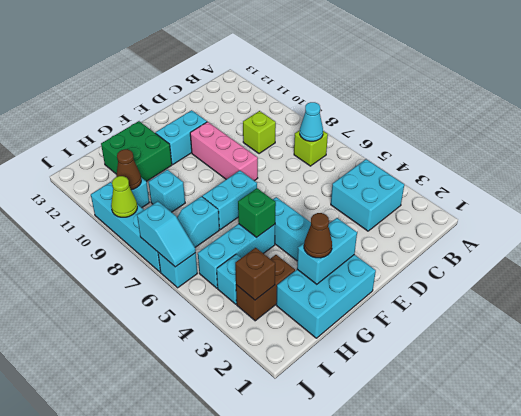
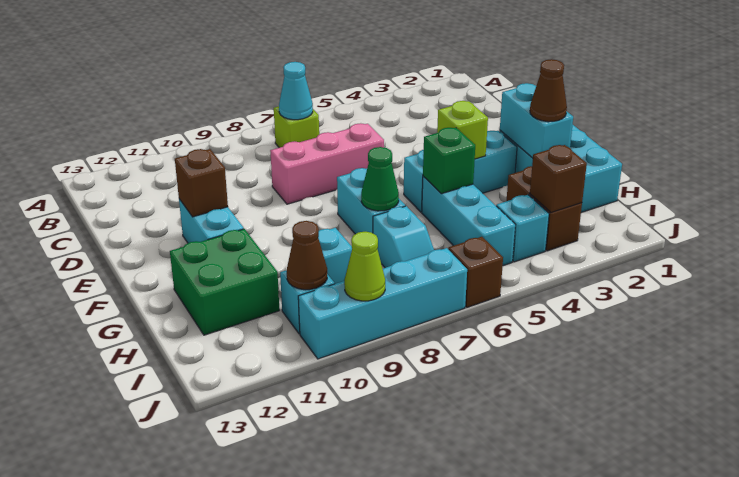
cyan brick B3:C4 level 1 -> none
lime brick C9 level 1 -> lime brick F4 level 2
pink brick E8:E10 level 1 -> pink brick D6:D8 level 1
none -> brown brick E11 level 2
none -> green cone G7 level 2
cyan brick J6 level 1 -> brown brick J6 level 1
cyan slope J6:J7 level 2 top 7 -> none

